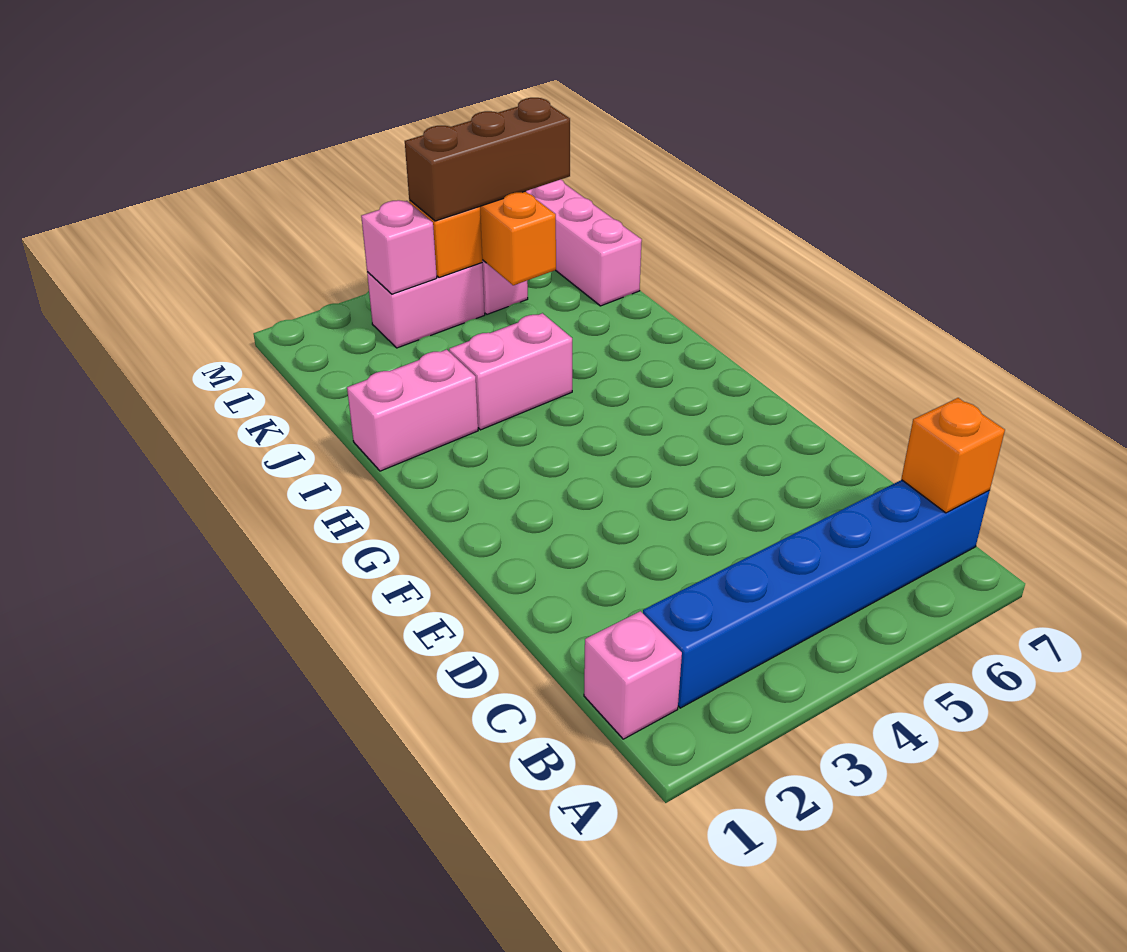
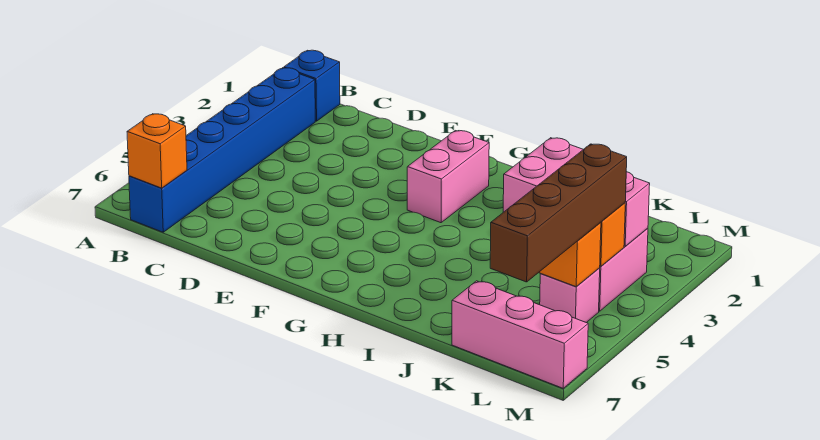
pink brick B1 level 1 -> blue brick B1 level 1
pink brick I3:I4 level 1 -> pink brick G2:G3 level 1
brown brick L4:L6 level 3 -> brown brick L4:L7 level 3

